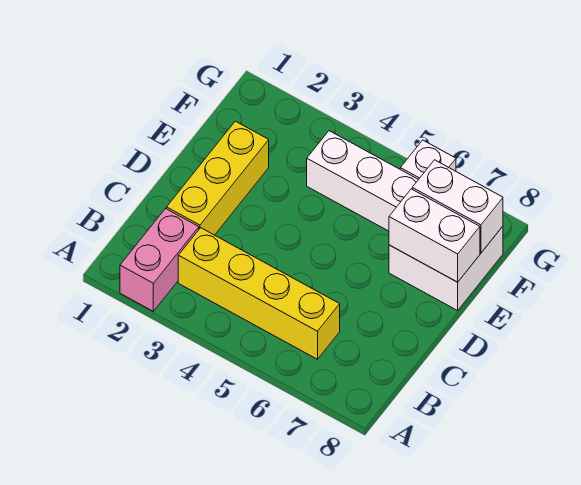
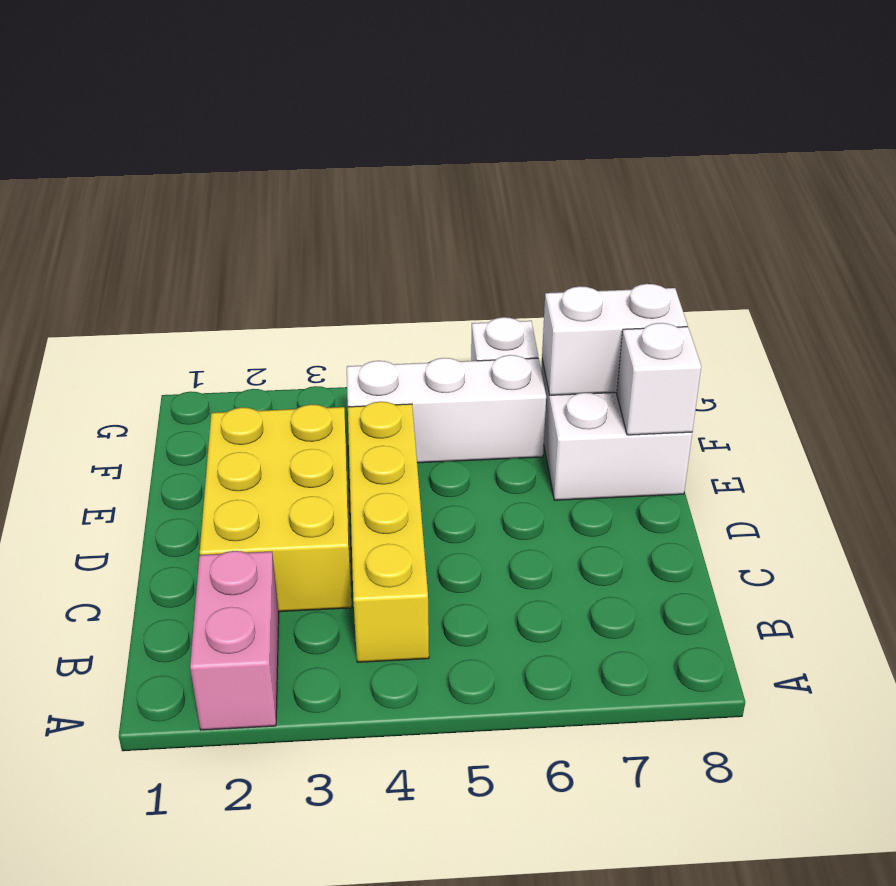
yellow brick B3:B6 level 1 -> yellow brick B4:E4 level 1
yellow brick C2:E2 level 1 -> yellow brick C2:E3 level 1
white brick E7:E8 level 2 -> white brick E8 level 2

